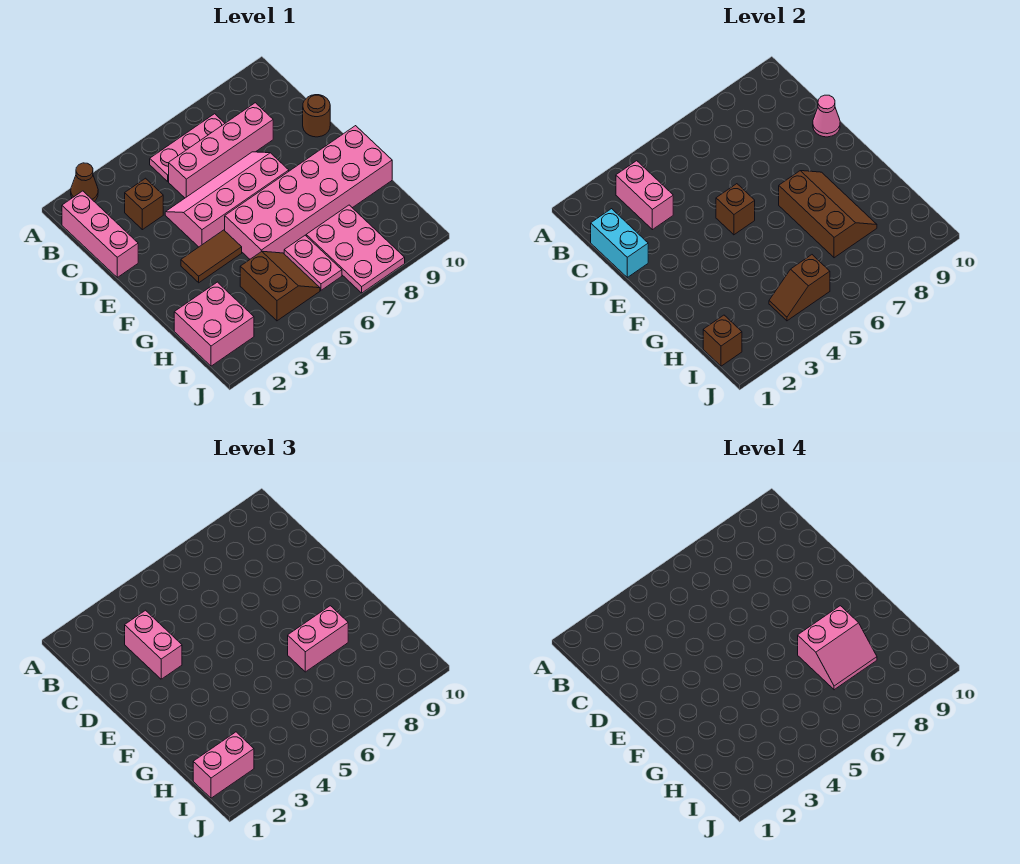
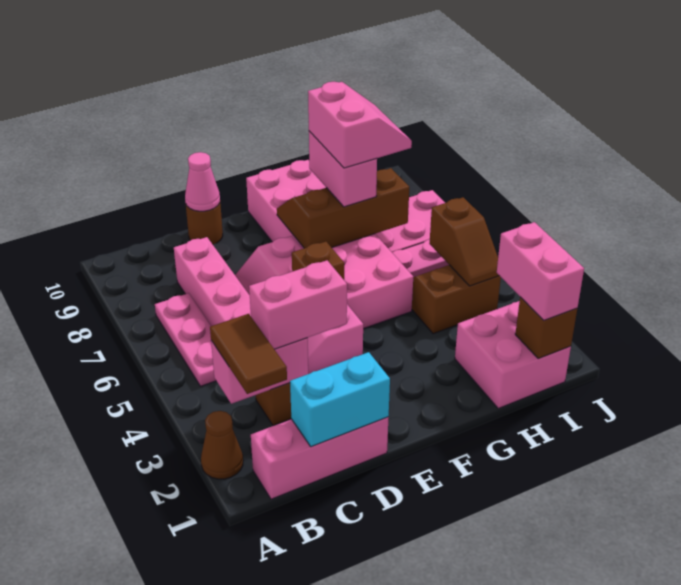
brown tile F3:F4 level 1 -> brown tile B2:B3 level 3

